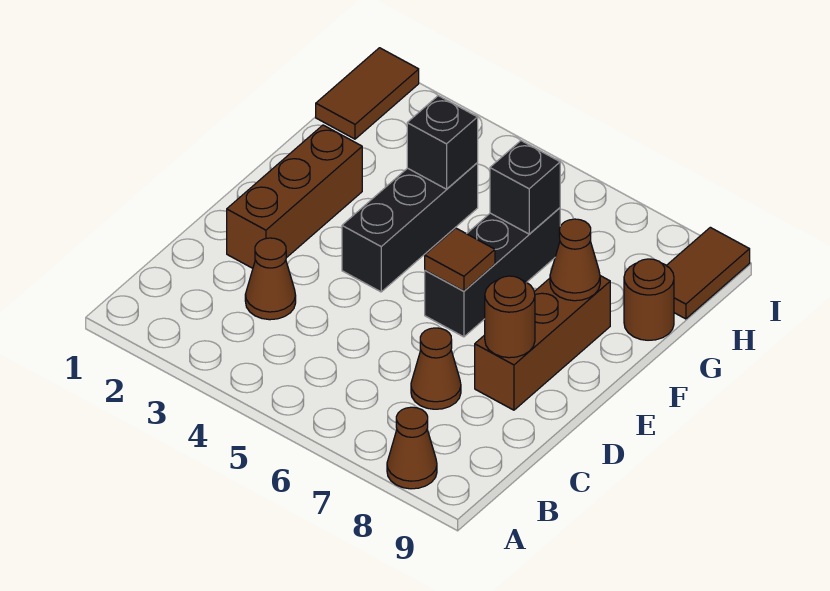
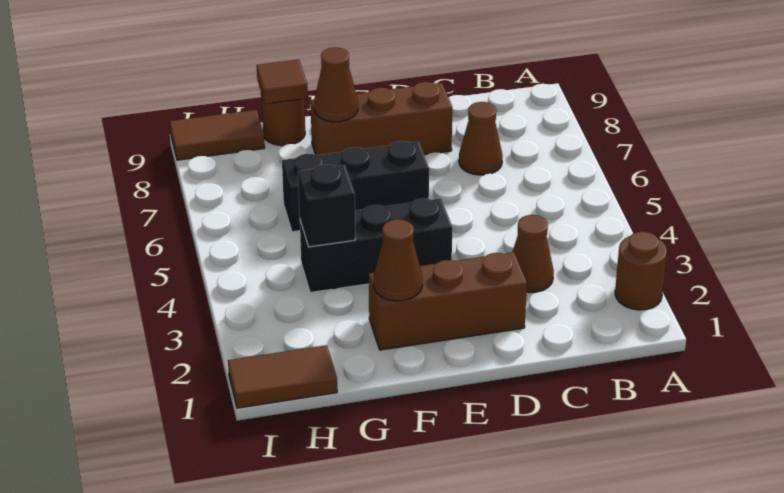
brown cone A8 level 1 -> brown cone F2 level 2
brown round brick D8 level 2 -> brown round brick A2 level 1
brown tile E6 level 2 -> brown tile G9 level 2
black brick G6 level 2 -> none

